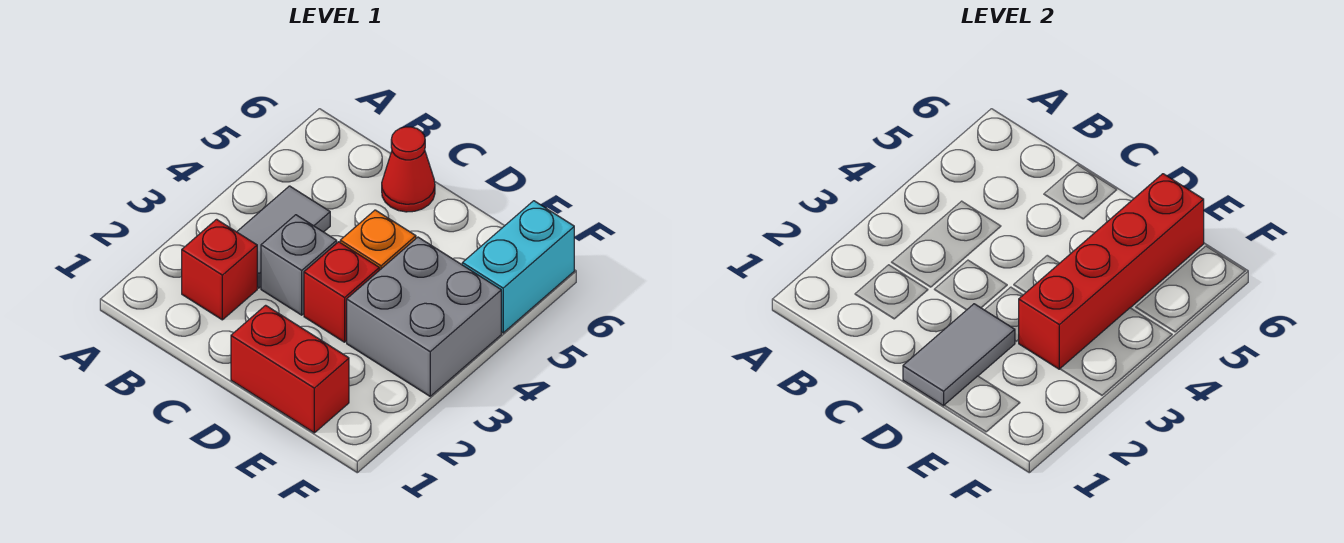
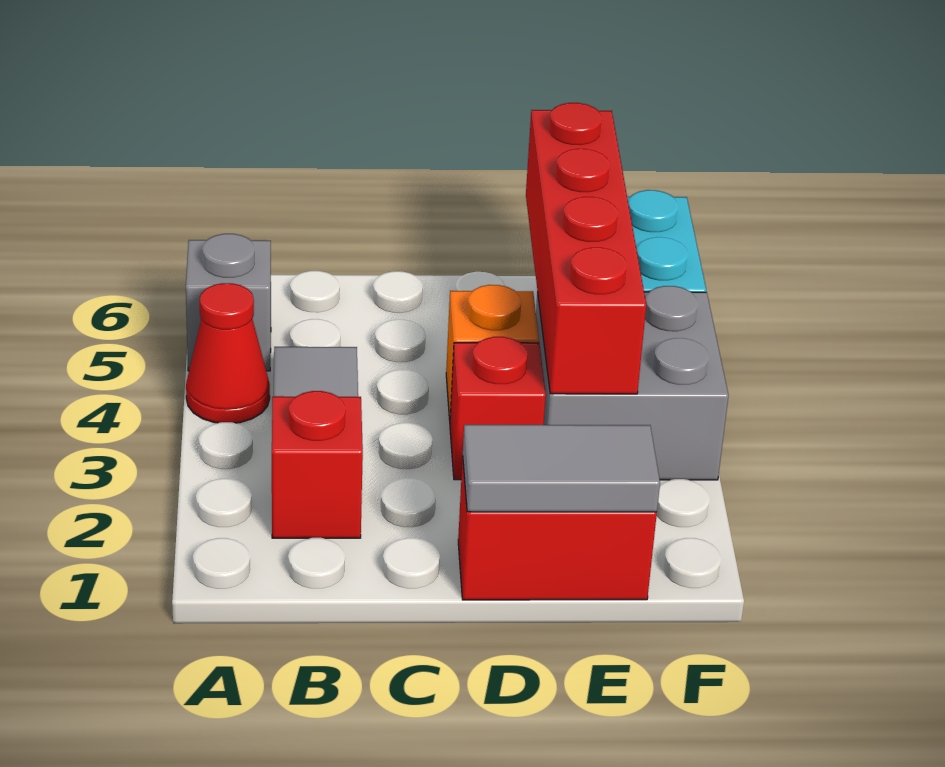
grey brick C3 level 1 -> grey brick A5 level 1
red cone C6 level 1 -> red cone A4 level 1
grey tile D1:D2 level 2 -> grey tile D1:E1 level 2

